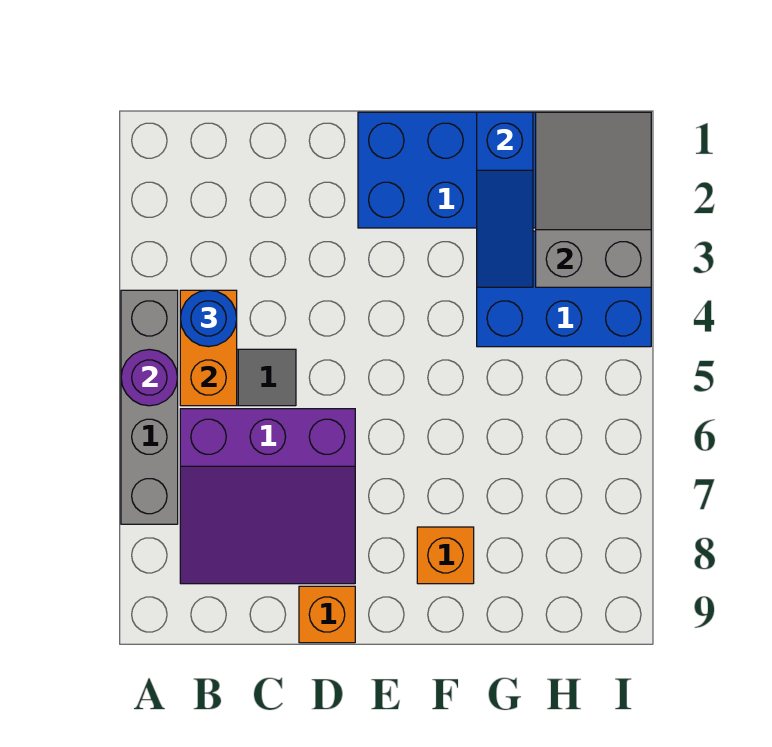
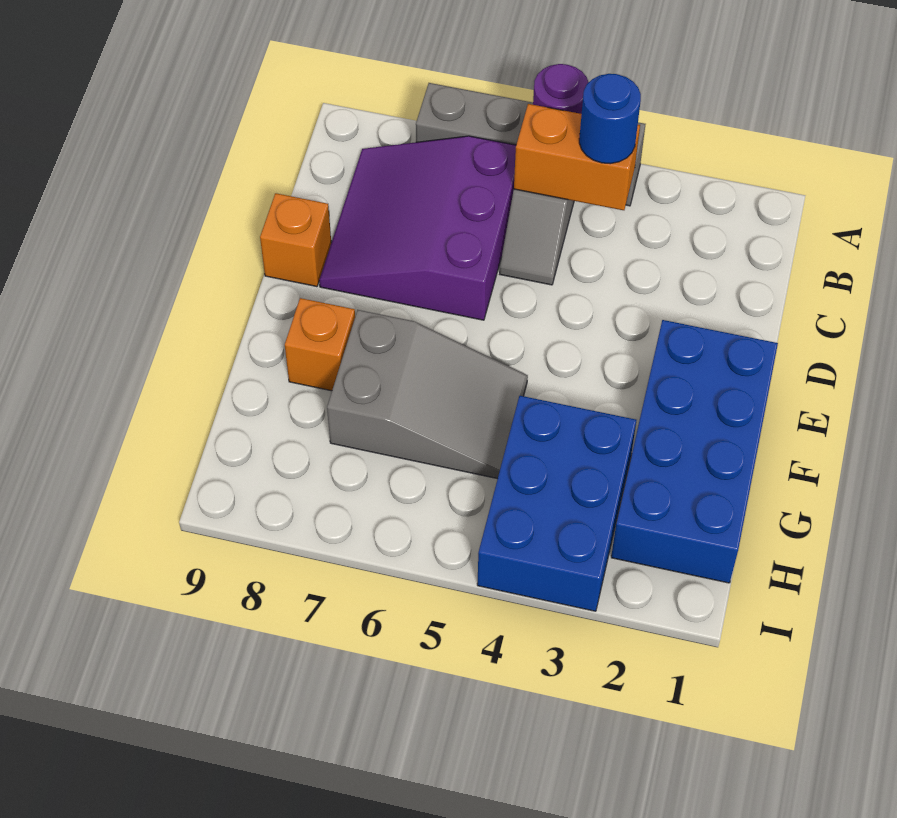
blue slope G1:G3 level 2 top 1 -> none
grey slope H1:I3 level 2 top 3 -> grey slope F5:G7 level 1 top 7

